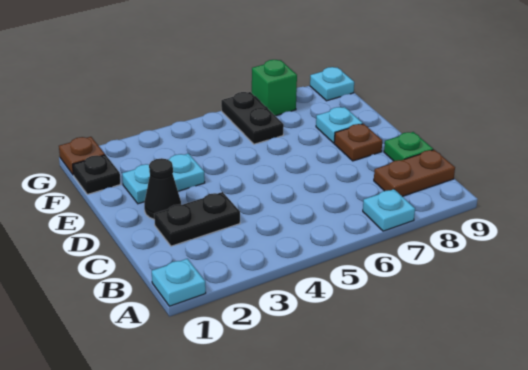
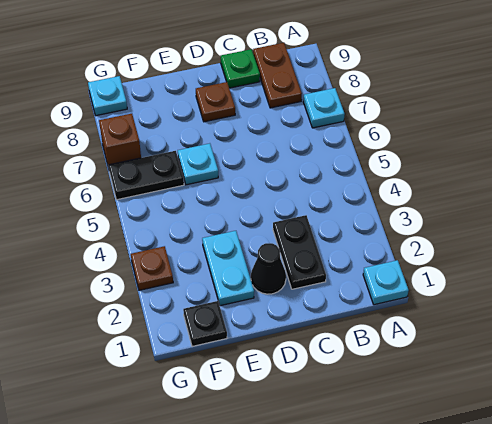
cyan plate E8 level 1 -> cyan plate E6 level 1
brown plate G1 level 1 -> brown plate G3 level 1
green brick G7 level 1 -> brown brick G7 level 1

